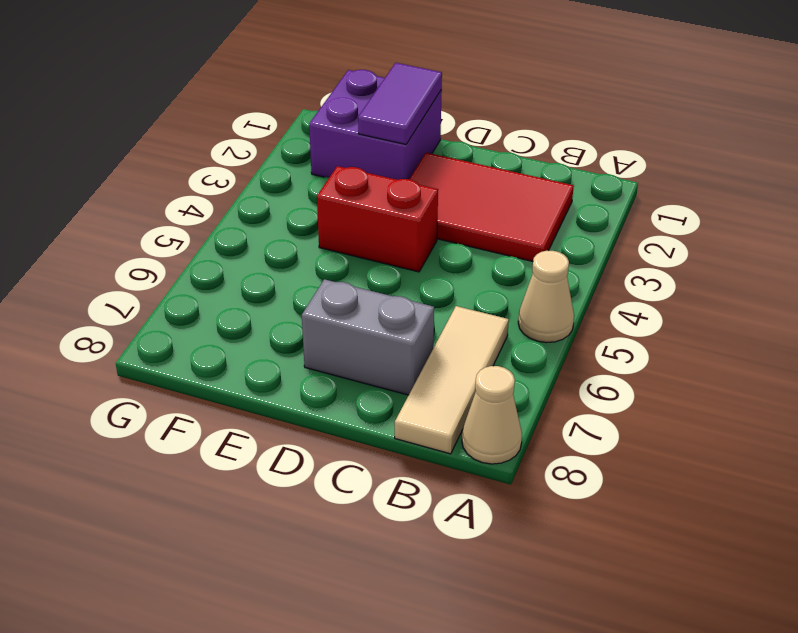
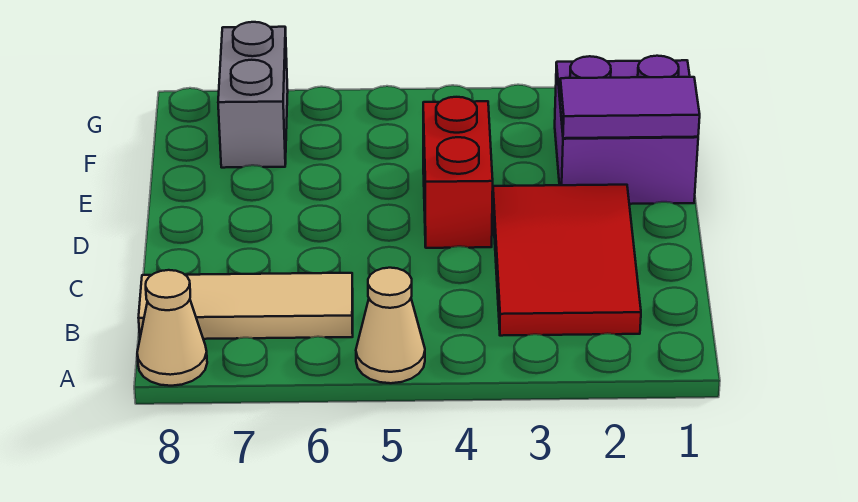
grey brick C7:D7 level 1 -> grey brick F7:G7 level 1

